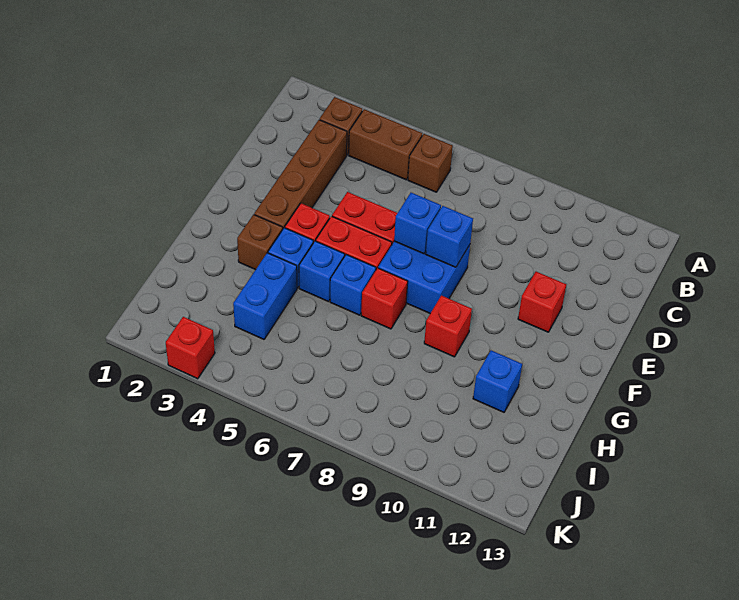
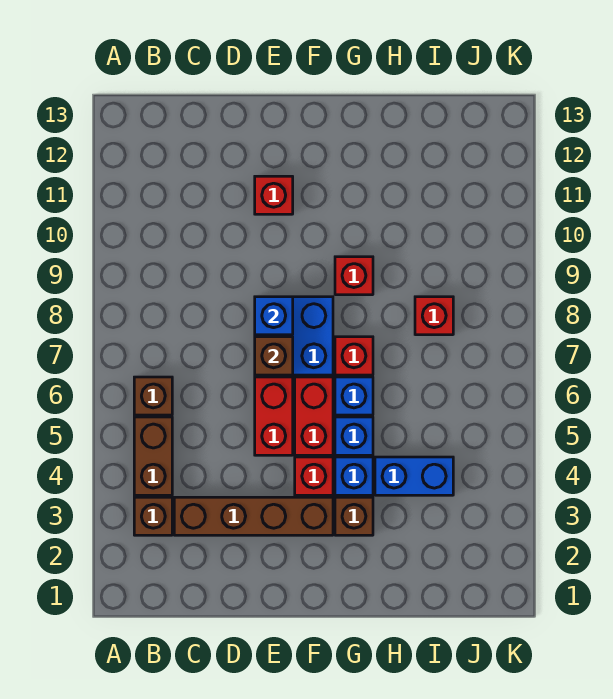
blue brick E7 level 2 -> brown brick E7 level 2
blue brick H11 level 1 -> none
red brick K3 level 1 -> red brick I8 level 1

